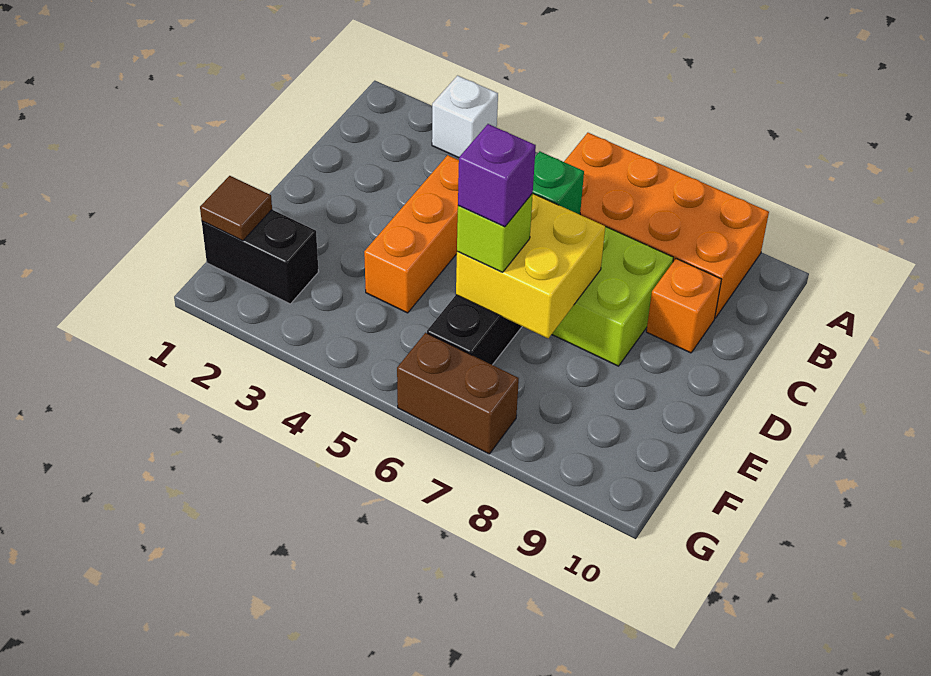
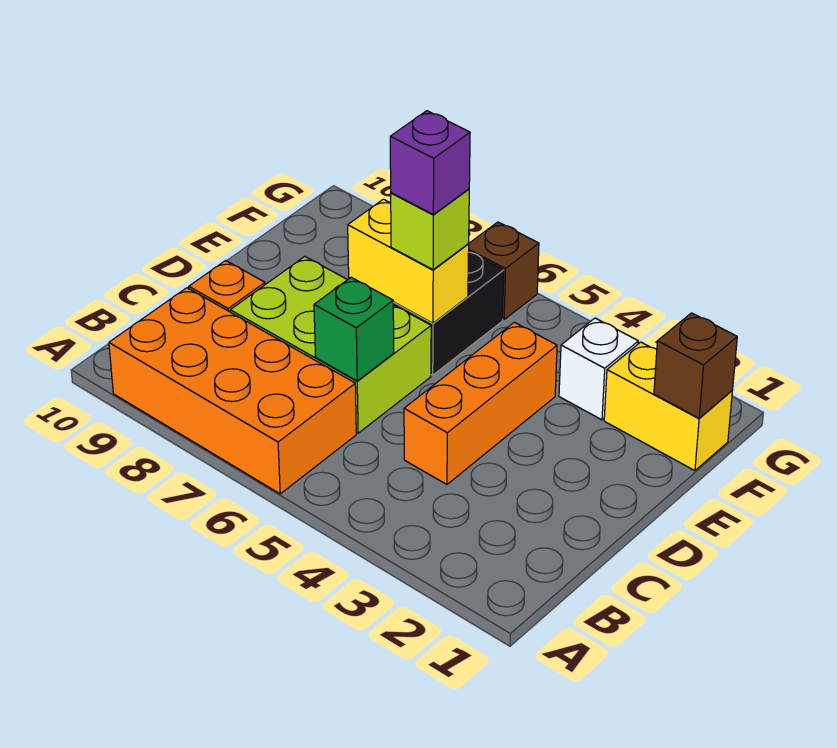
white brick A3 level 1 -> white brick F3 level 1
yellow brick D6:E7 level 2 -> yellow brick E6:E7 level 2
black brick F1:F2 level 1 -> yellow brick F1:F2 level 1
brown tile F1 level 2 -> brown brick F1 level 2
brown brick G6:G7 level 1 -> brown brick G6 level 1

